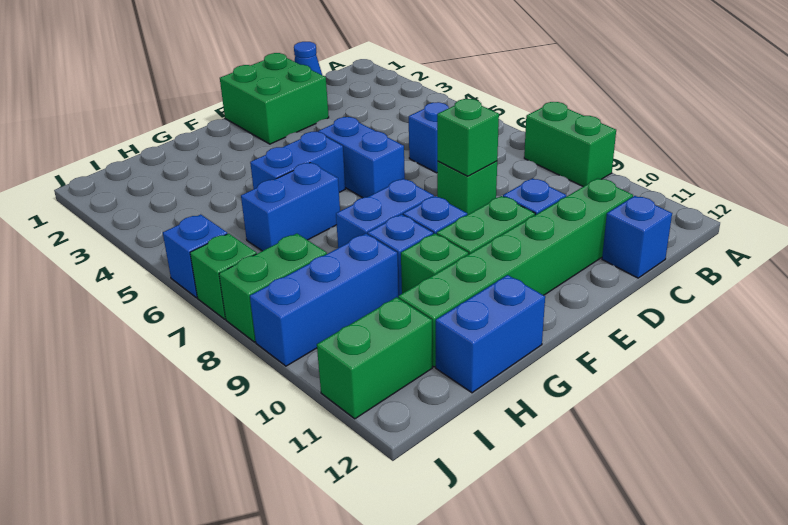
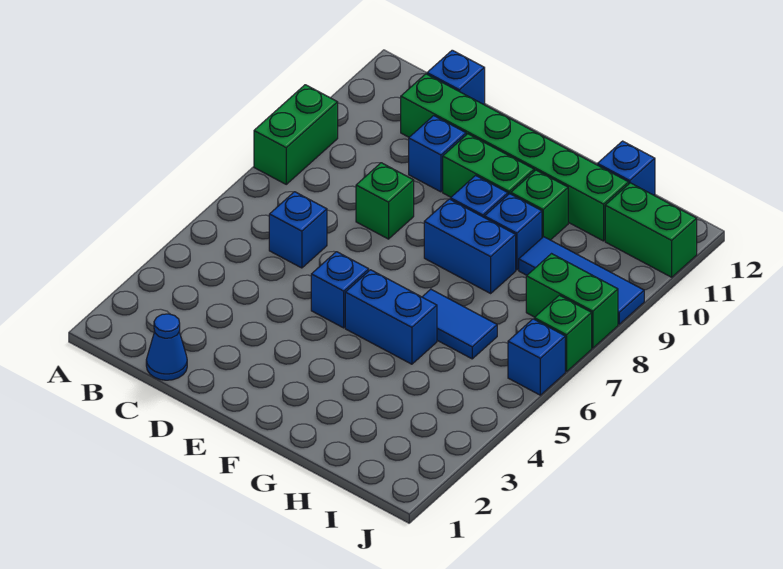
green brick D1:E2 level 1 -> none
green brick D8 level 2 -> none
blue brick E5:E6 level 1 -> blue brick E5 level 1
blue brick G6:H6 level 1 -> blue tile G6:H6 level 1
blue brick G12:H12 level 1 -> blue brick H12 level 1
blue brick H9:J9 level 1 -> blue tile H9:J9 level 1

